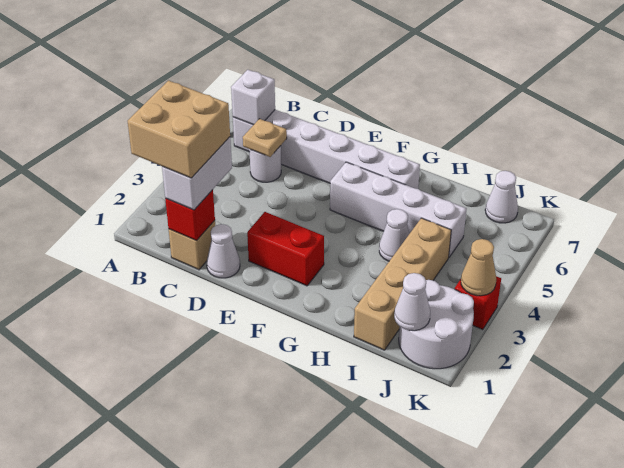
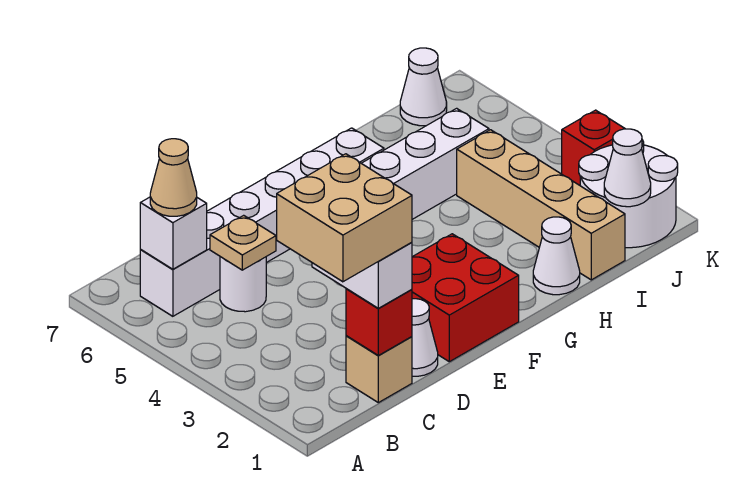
red brick E2:F2 level 1 -> red brick E1:F2 level 1
white cone H4 level 1 -> white cone H1 level 1
tan cone K3 level 2 -> tan cone B6 level 3

